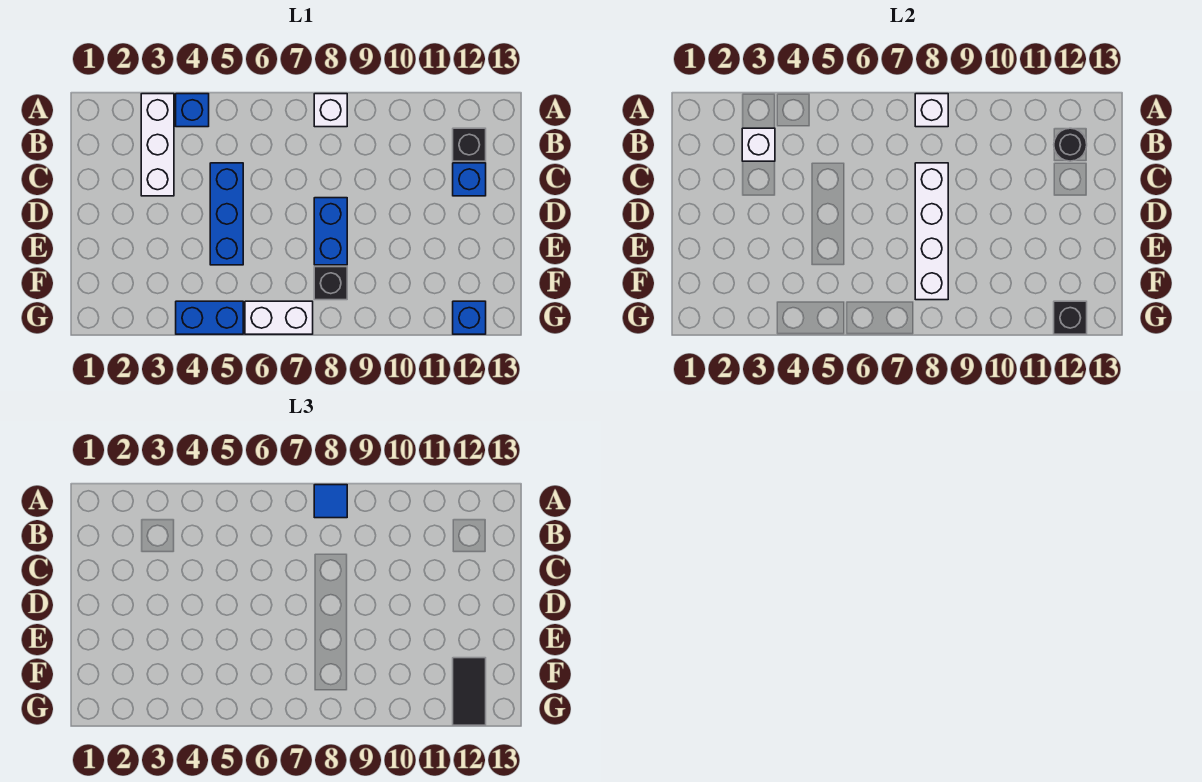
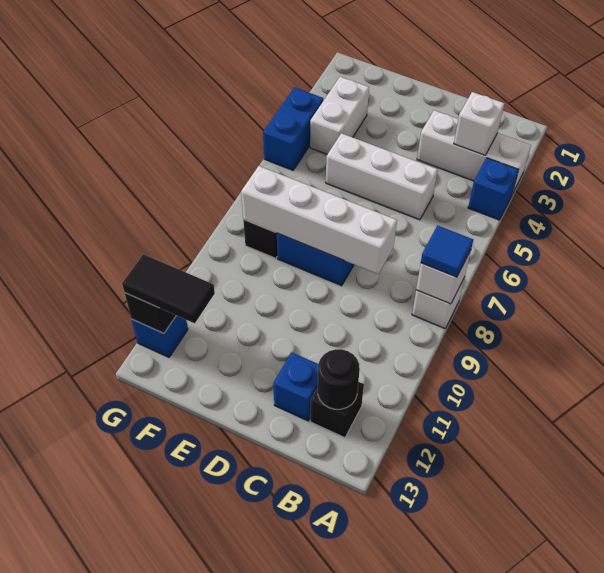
blue brick C5:E5 level 1 -> white brick C5:E5 level 1
white brick G6:G7 level 1 -> white brick F3:F4 level 1

